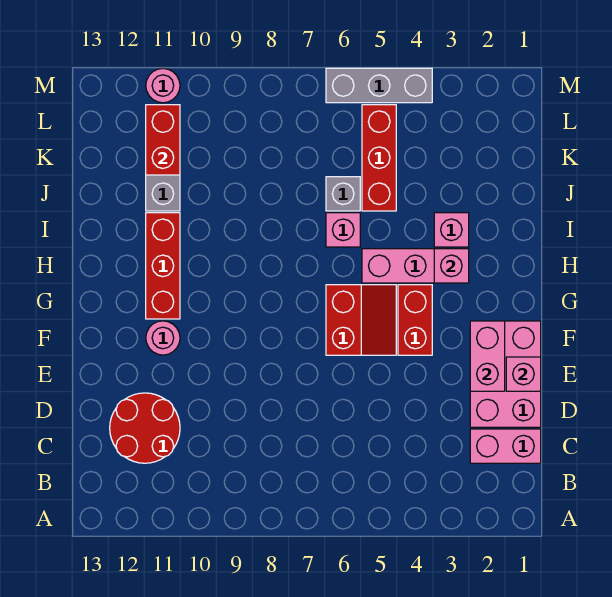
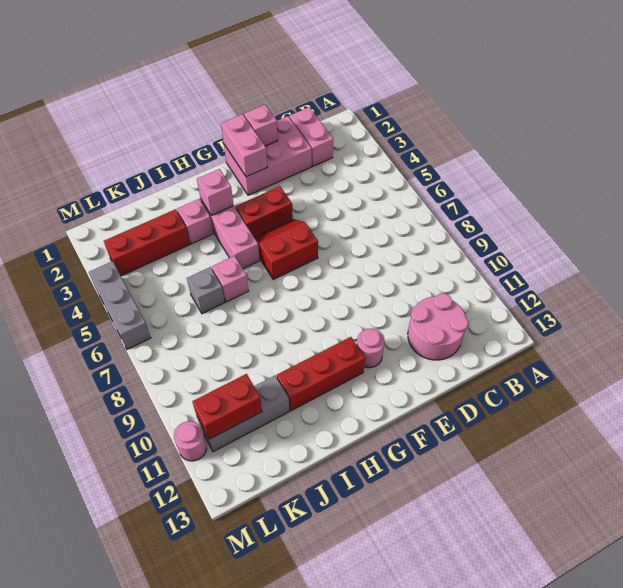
red round brick C11:D12 level 1 -> pink round brick C11:D12 level 1
pink brick E2:F2 level 2 -> pink brick F1:F2 level 2
red brick J5:L5 level 1 -> red brick J3:L3 level 1

